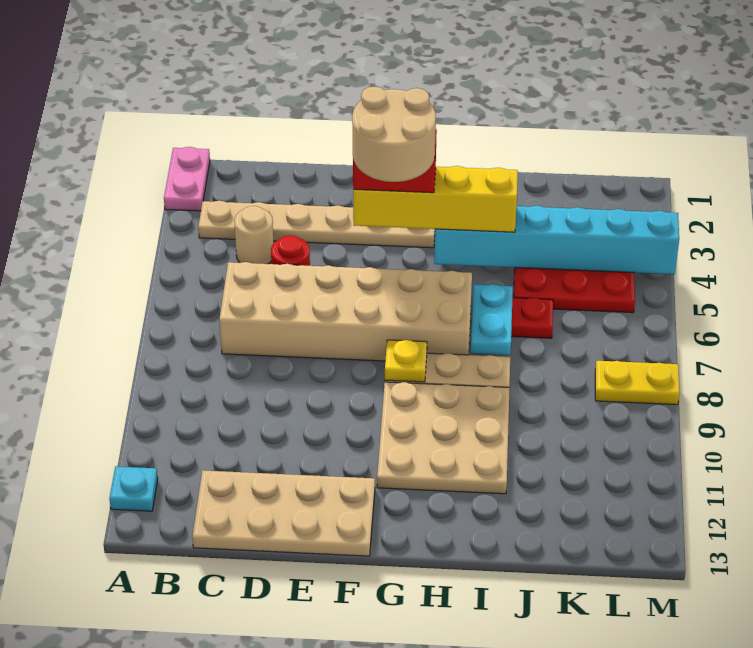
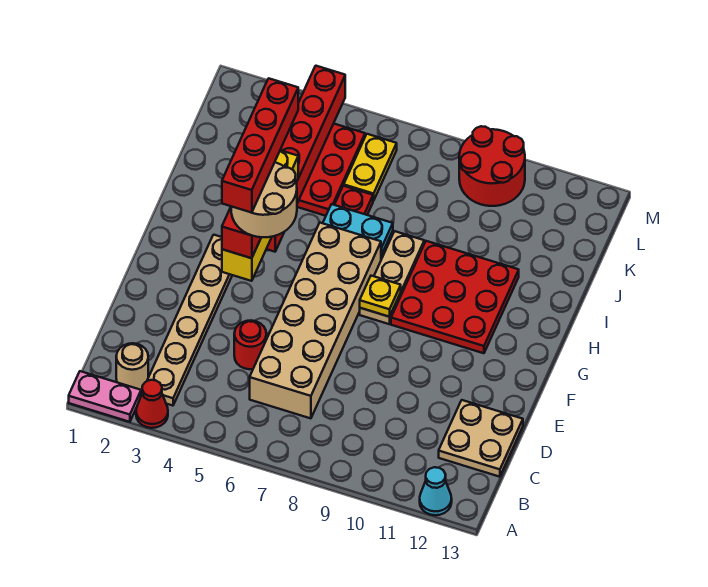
none -> red cone A3 level 1
cyan plate A12 level 1 -> cyan cone A12 level 1
tan round brick C4 level 1 -> tan round brick B2 level 1
tan plate C12:F13 level 1 -> tan plate C12:D13 level 1
none -> red brick F4:I4 level 6
tan plate G9:I11 level 1 -> red plate G9:I11 level 1
cyan brick H4:M4 level 2 -> red brick H4:M4 level 2
yellow plate L8:M8 level 1 -> yellow plate K6:L6 level 1
none -> red round brick L9:M10 level 1

